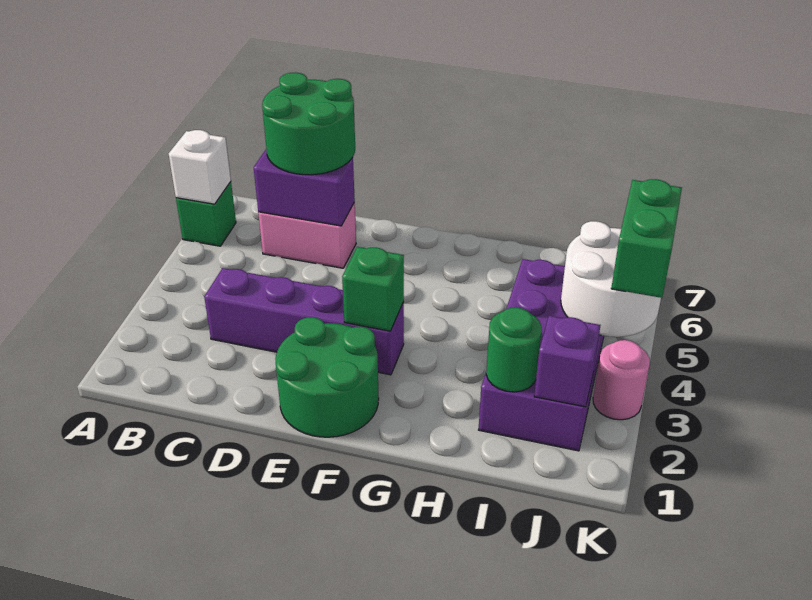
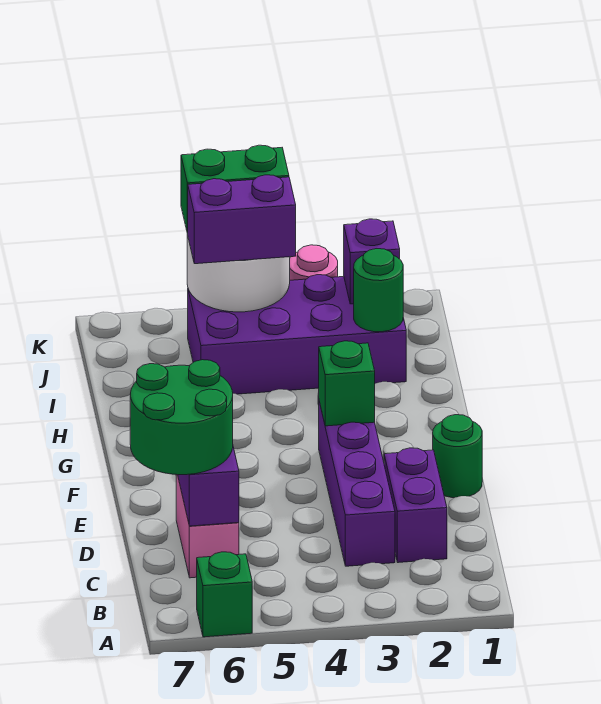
white brick A6 level 2 -> none
none -> purple brick C2:D2 level 1
green round brick E1:F2 level 1 -> green round brick E1 level 1
none -> purple brick J4:J5 level 3

